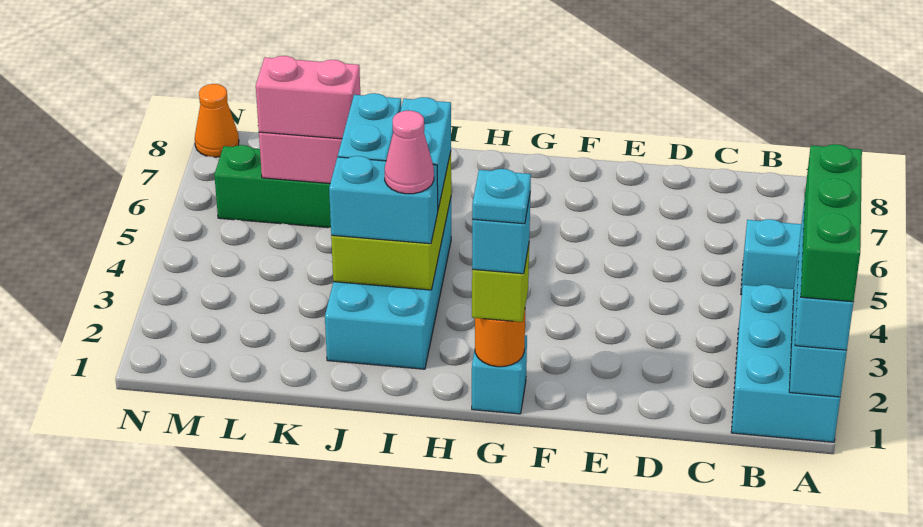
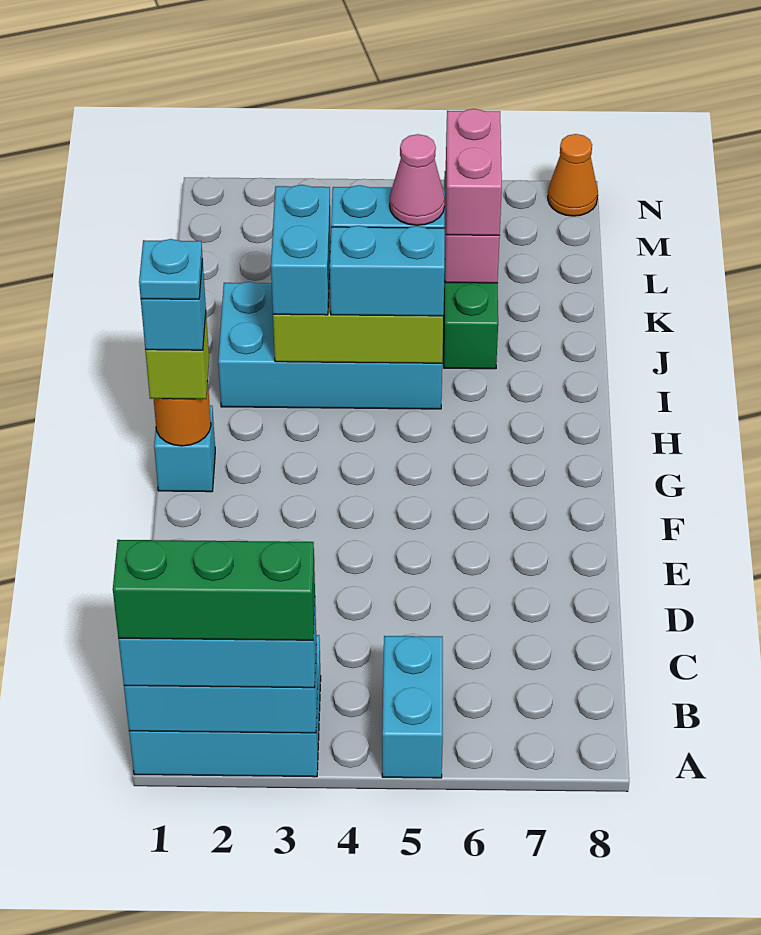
pink cone I3 level 4 -> pink cone J5 level 4

